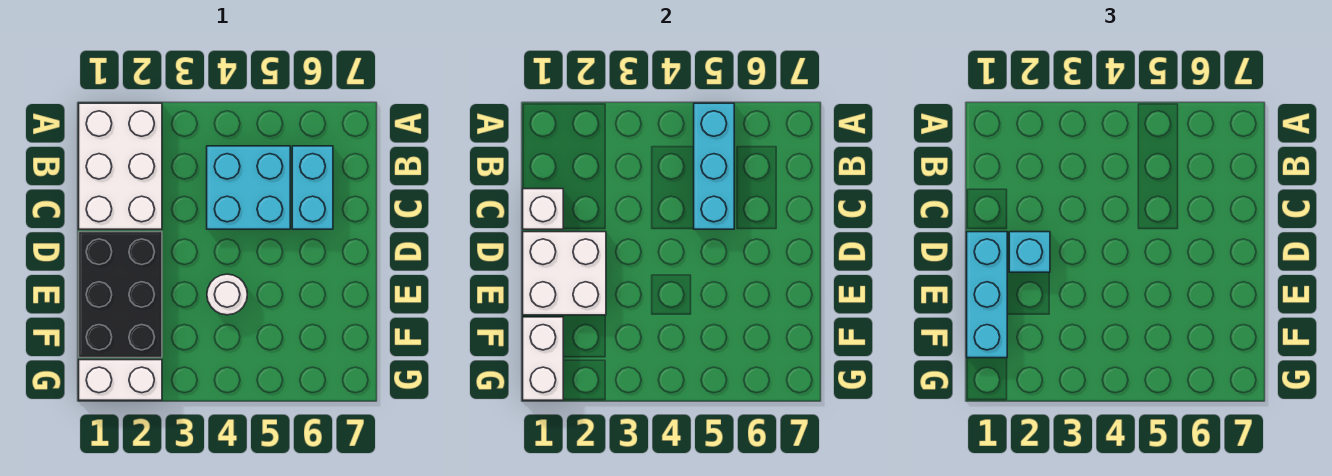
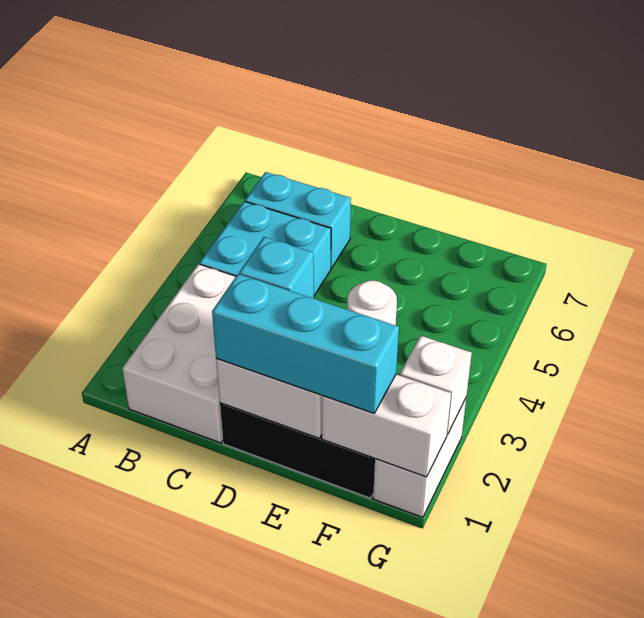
white brick A1:C2 level 1 -> white brick B1:C3 level 1
cyan brick A5:C5 level 2 -> none
white brick C1 level 2 -> white brick G2 level 2

